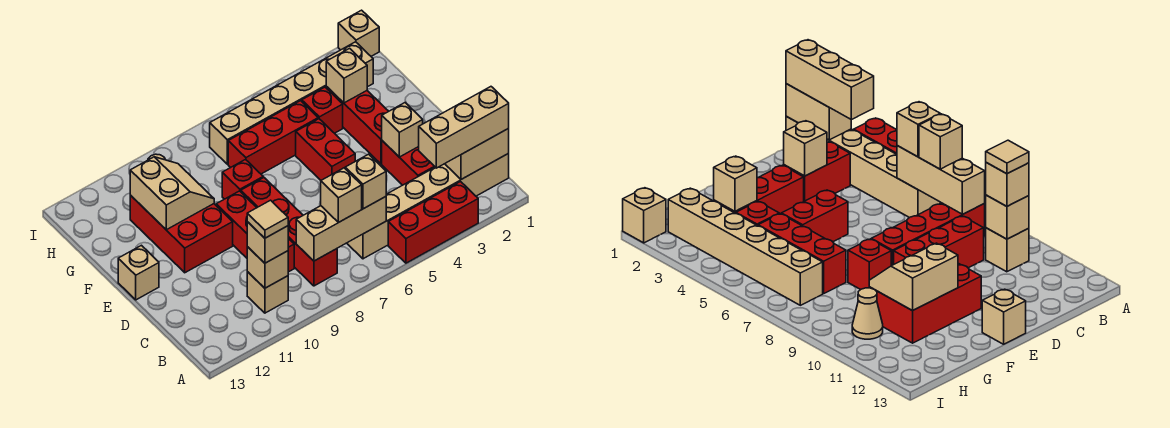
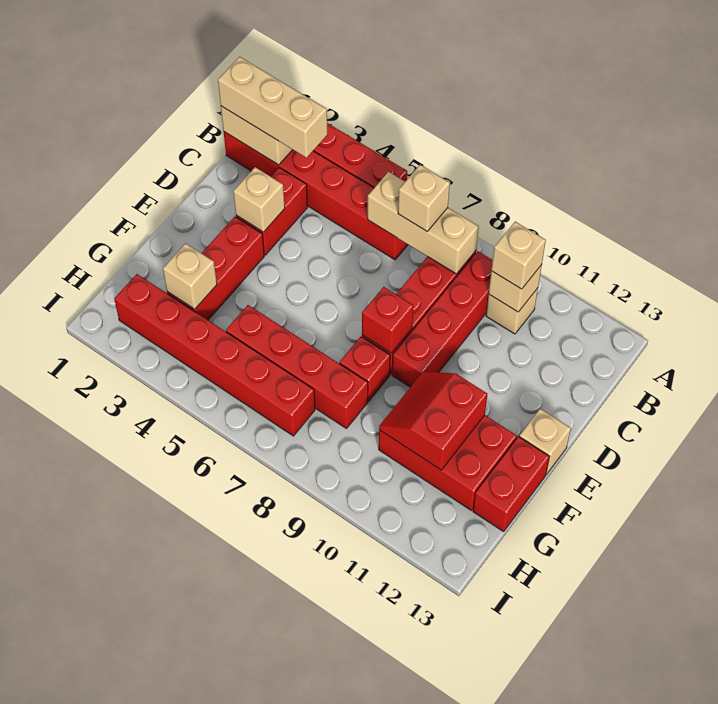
tan brick B1:B6 level 1 -> red brick B1:B6 level 1
tan brick B6 level 3 -> none
tan tile B10 level 4 -> none
red brick C9:E9 level 1 -> red brick B9:E9 level 1
red brick E5:F5 level 1 -> red brick F13:G13 level 1
red brick E10:G11 level 1 -> red brick F10:G12 level 1
tan slope F10:G11 level 2 top 11 -> red slope F10:G11 level 2 top 11
red brick G4 level 1 -> red brick E8 level 2
red brick G5:G7 level 1 -> red brick G5:G8 level 1
tan brick H2:H7 level 1 -> red brick H2:H7 level 1
tan cone H10 level 1 -> none
tan brick I1 level 1 -> none

